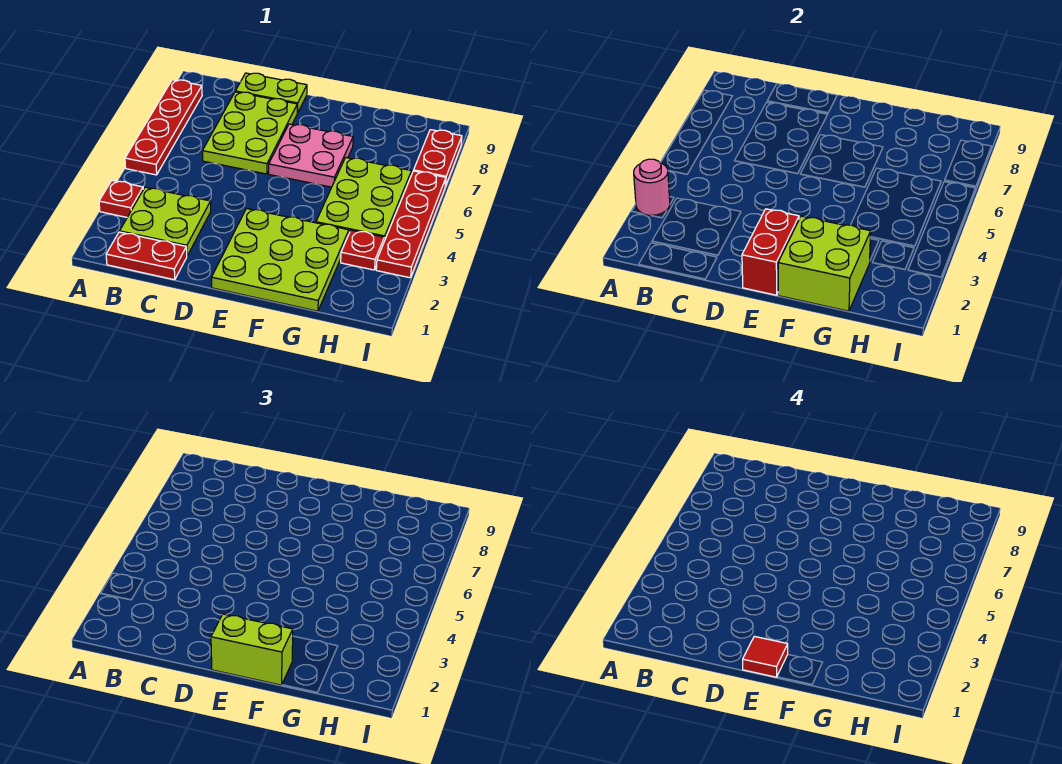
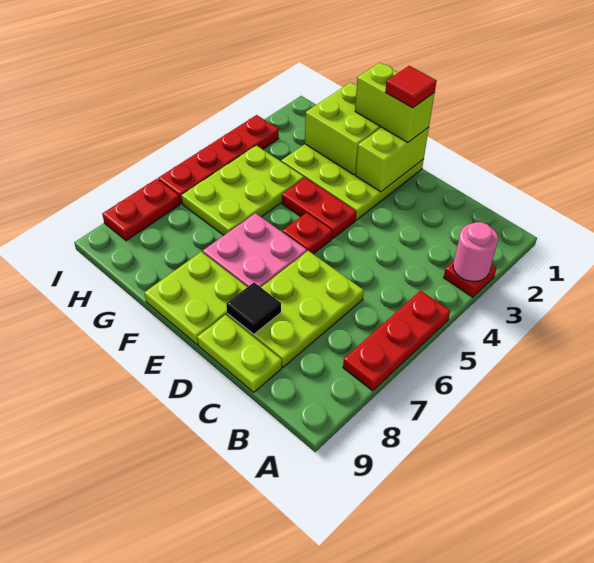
red plate A5:A8 level 1 -> red plate A5:A7 level 1
red plate B1:C1 level 1 -> red plate E4:F4 level 1
lime plate B2:C3 level 1 -> lime plate E8:F9 level 1
none -> black tile D8 level 2
red brick E1:E2 level 2 -> lime brick E1:E2 level 2
red plate H3 level 1 -> red plate E5 level 1

